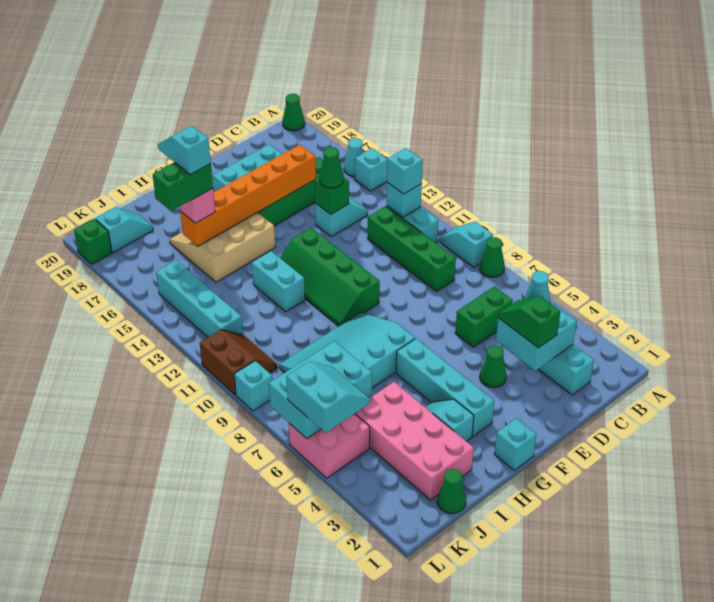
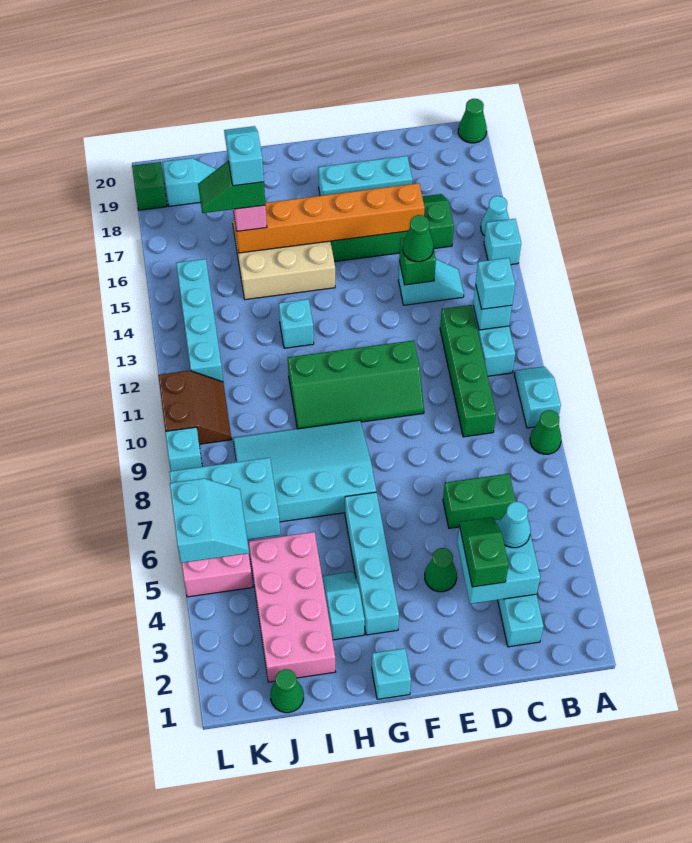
green slope F10:G13 level 1 top F -> green slope E10:H11 level 1 top 11
cyan brick H12:H13 level 1 -> cyan brick H13 level 1
green brick I16:J16 level 4 -> green slope I16:J16 level 4 top I

